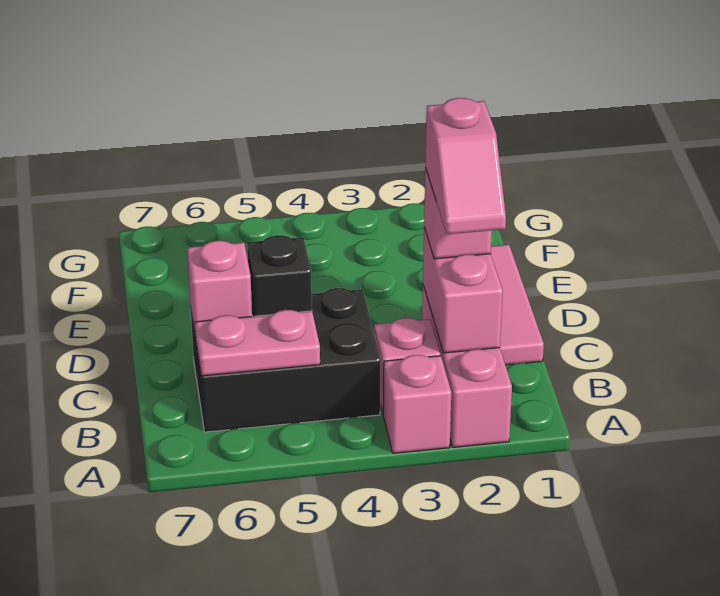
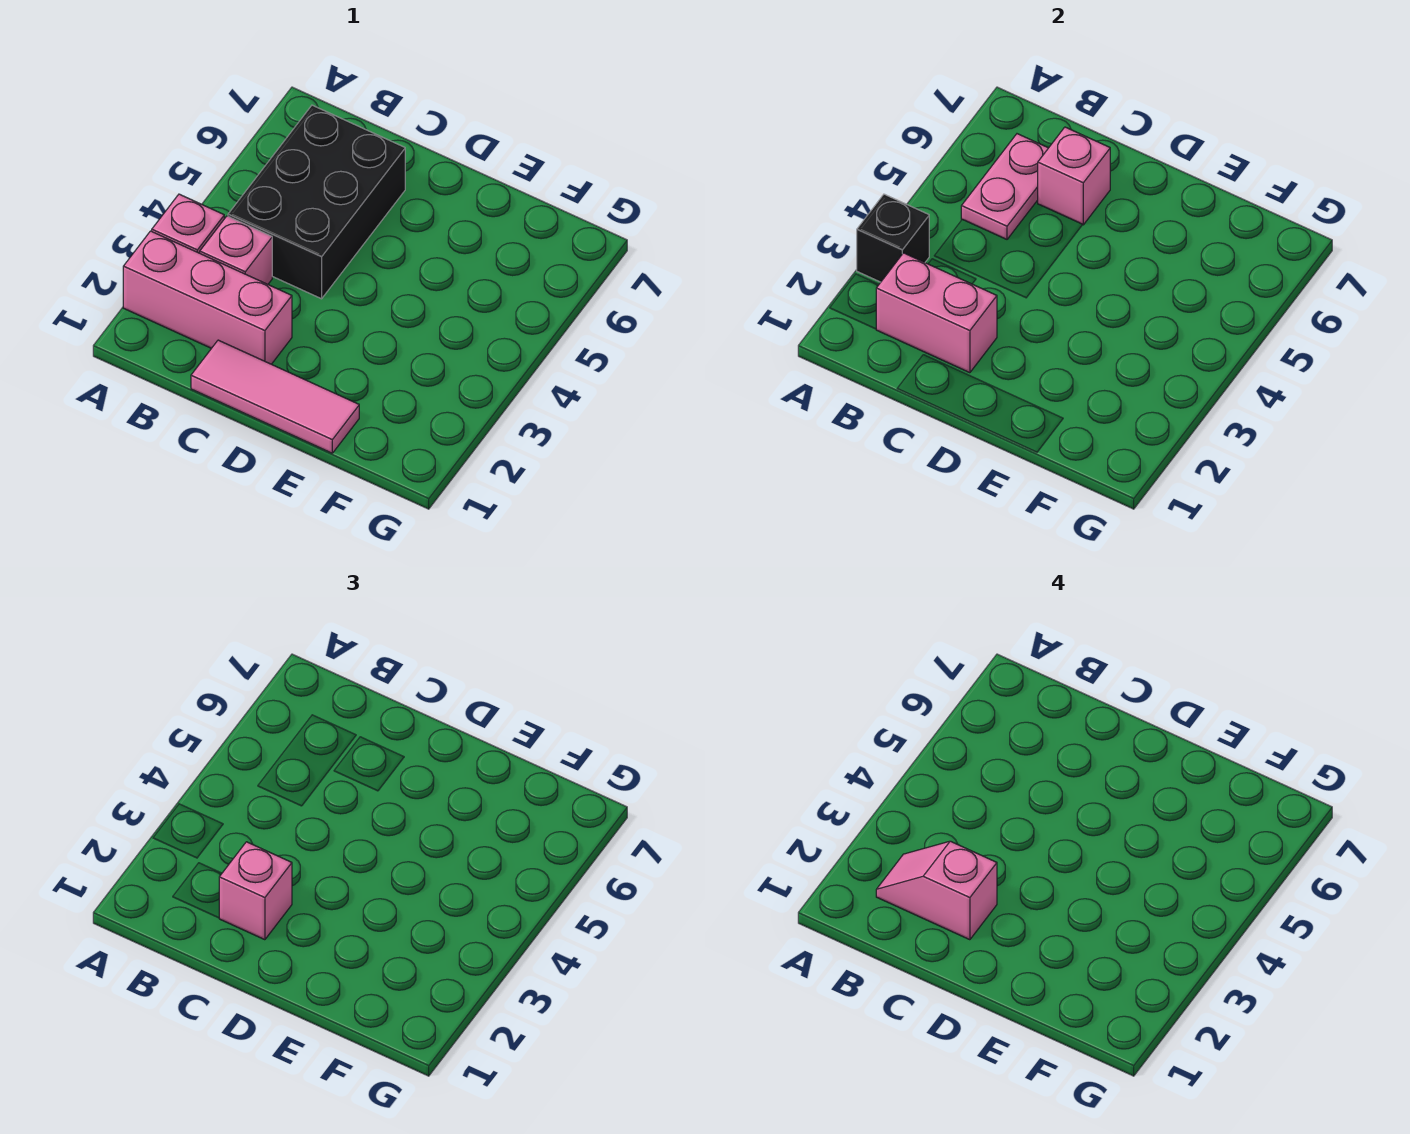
black brick C5 level 2 -> black brick A3 level 2

